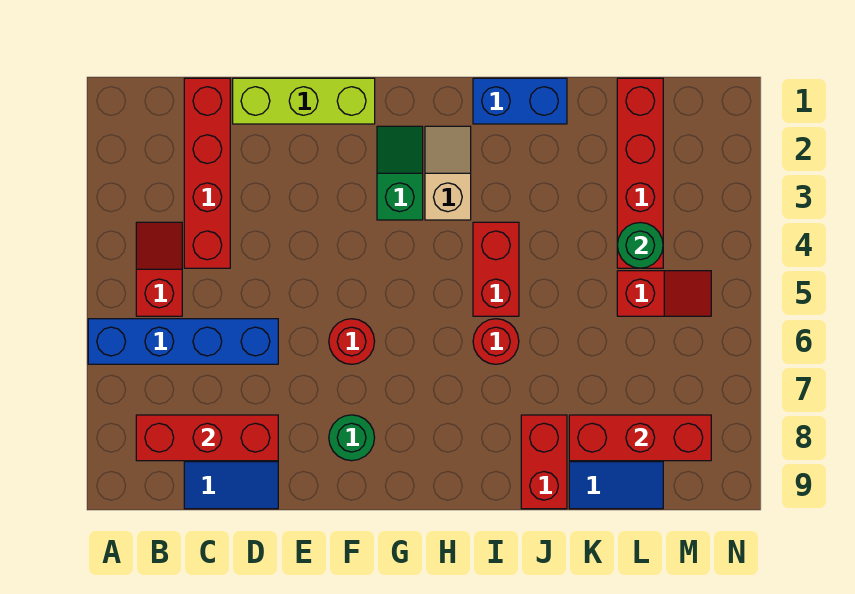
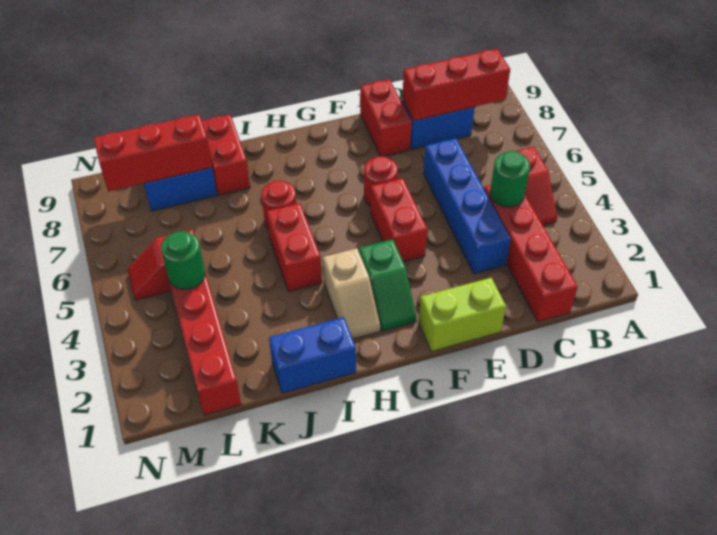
blue brick A6:D6 level 1 -> blue brick D3:D6 level 1
lime brick D1:F1 level 1 -> lime brick E1:F1 level 1
none -> red brick E8:E9 level 1
none -> red brick F4:F5 level 1
green round brick F8 level 1 -> green round brick C4 level 2

